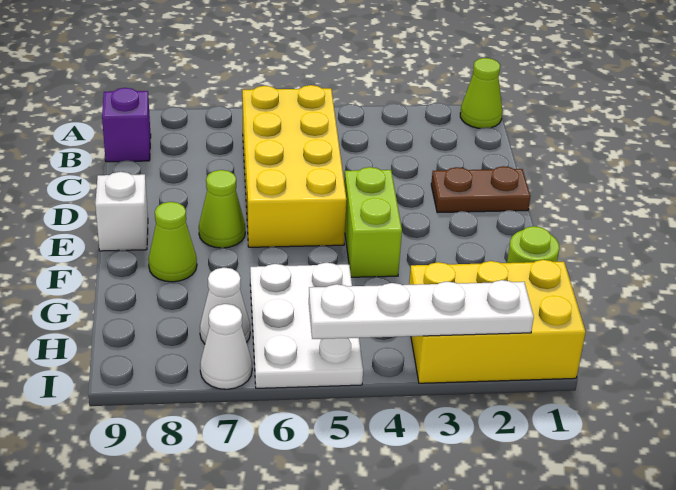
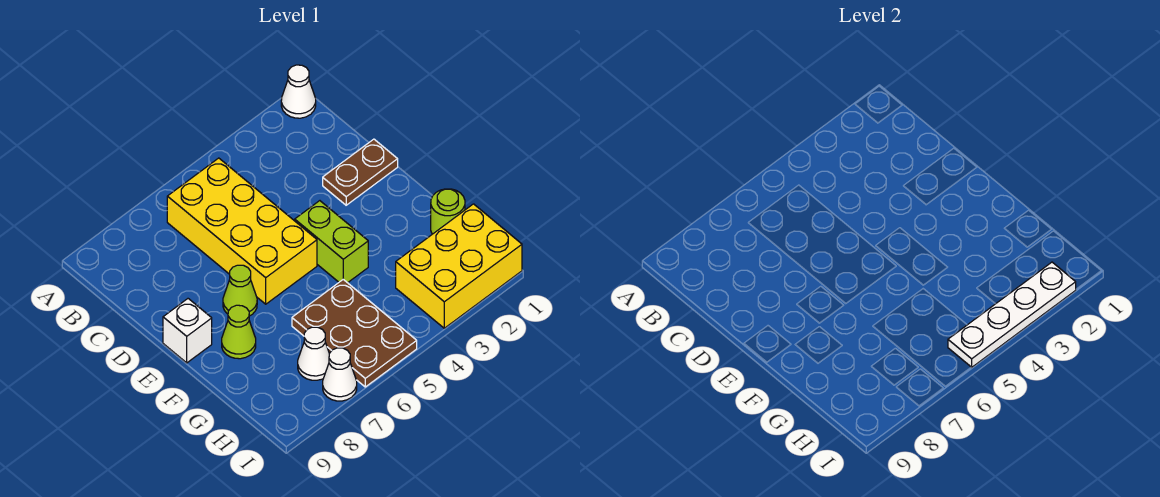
lime cone A1 level 1 -> white cone A1 level 1
purple brick B9 level 1 -> none
white plate G5:I6 level 1 -> brown plate G5:I6 level 1

